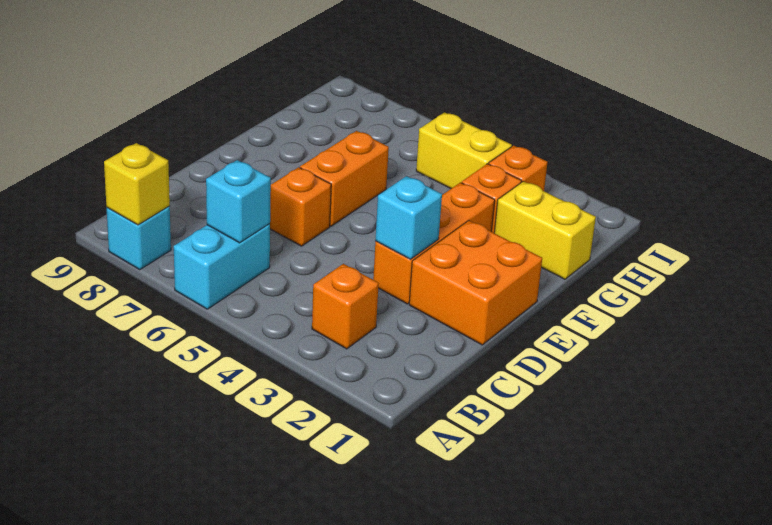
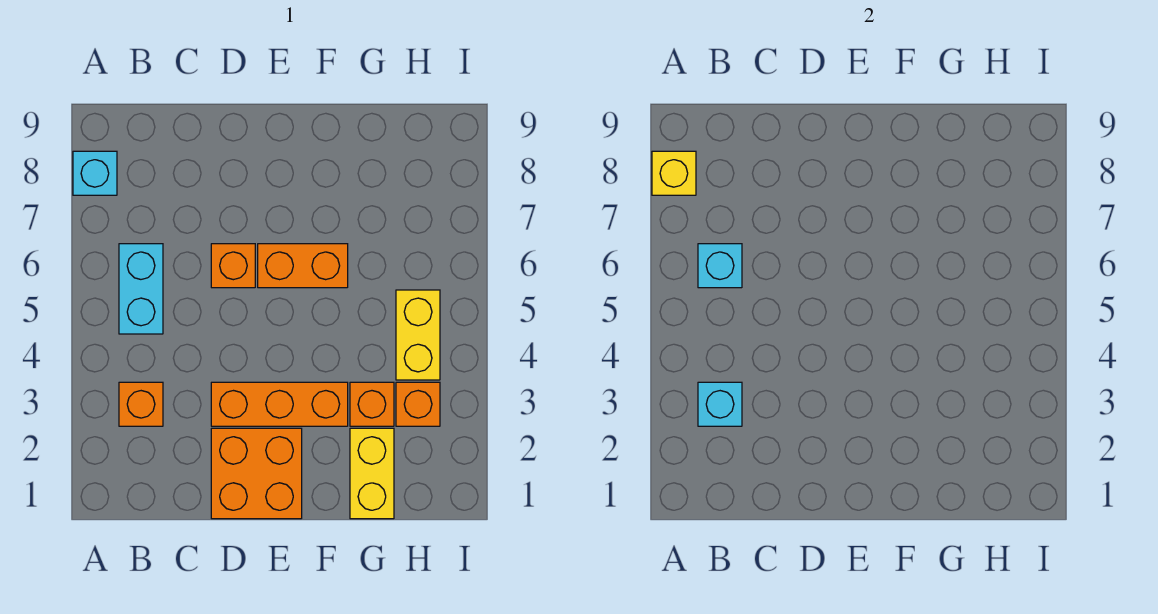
cyan brick A6:B6 level 1 -> cyan brick B5:B6 level 1
cyan brick D3 level 2 -> cyan brick B3 level 2

